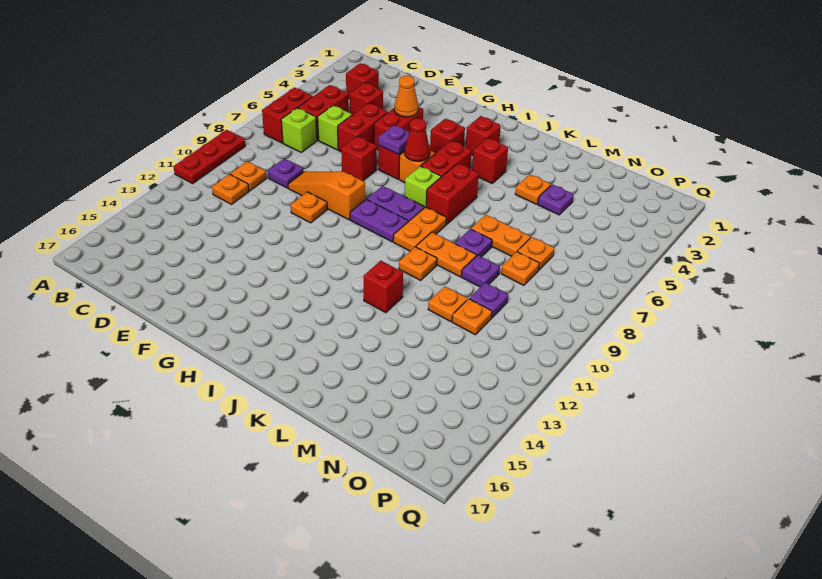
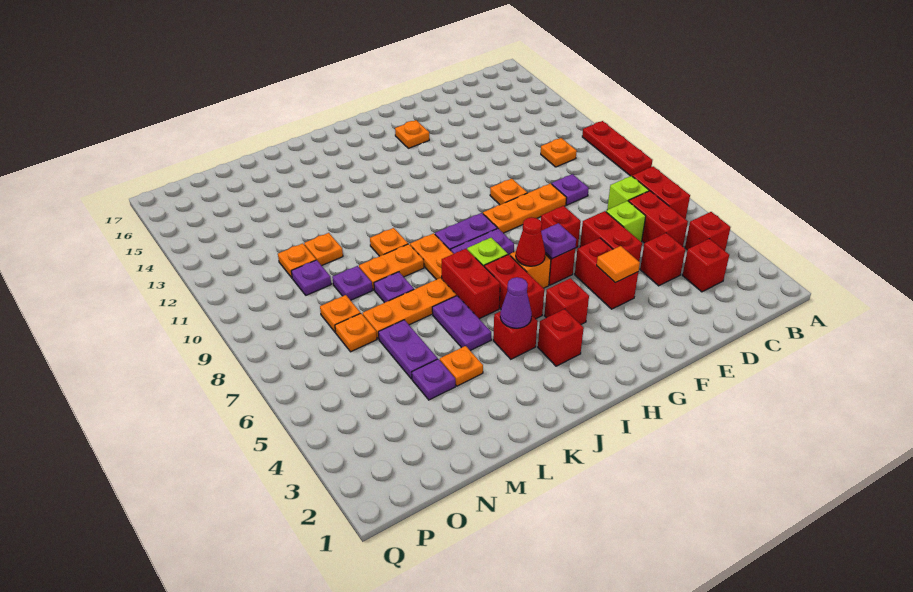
orange plate C10 level 1 -> orange plate G15 level 1
orange slope E9:G9 level 1 top G -> orange plate E9:G9 level 1
orange cone F4 level 2 -> orange tile F4 level 2
none -> purple cone J4 level 2
none -> purple plate K5:K6 level 1
red brick K12 level 1 -> red brick B4 level 1
orange plate L7:M7 level 1 -> orange plate K7:M7 level 1
none -> purple plate M5:M6 level 1

